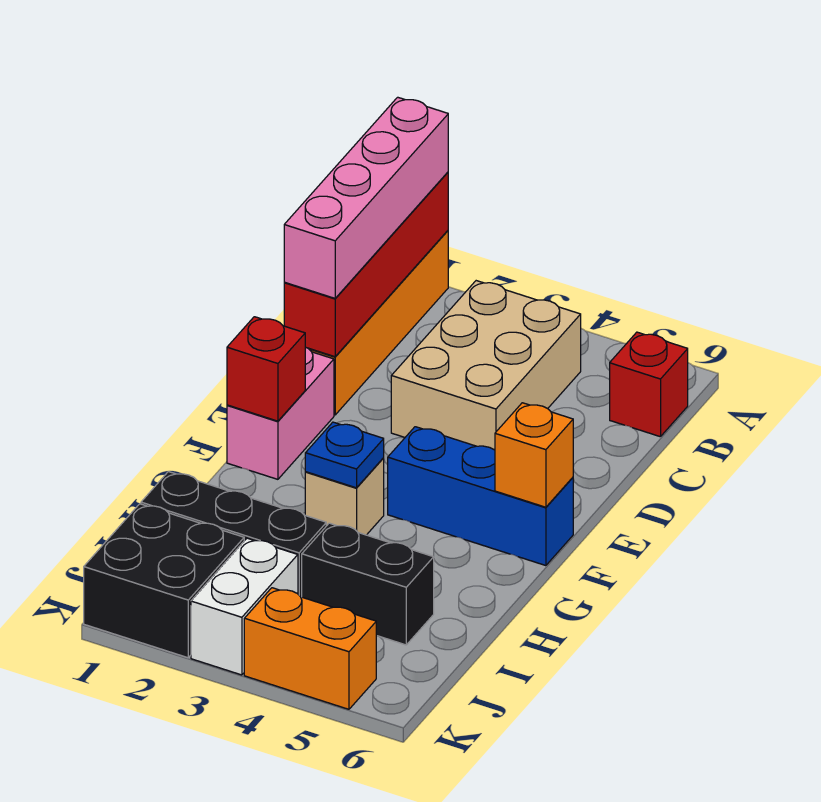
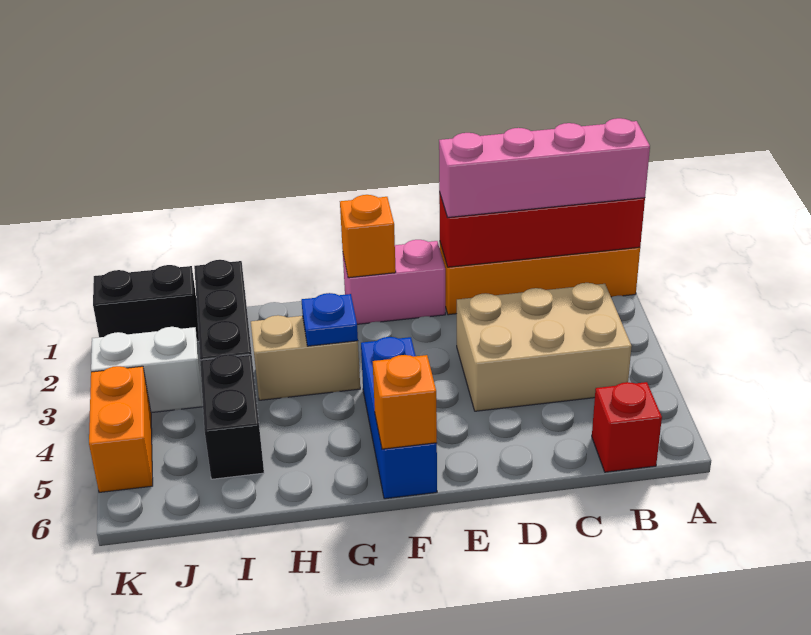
red brick F1 level 2 -> orange brick F1 level 2
tan brick G3 level 1 -> tan brick G3:H3 level 1
black brick J1:K2 level 1 -> black brick J1:K1 level 1

